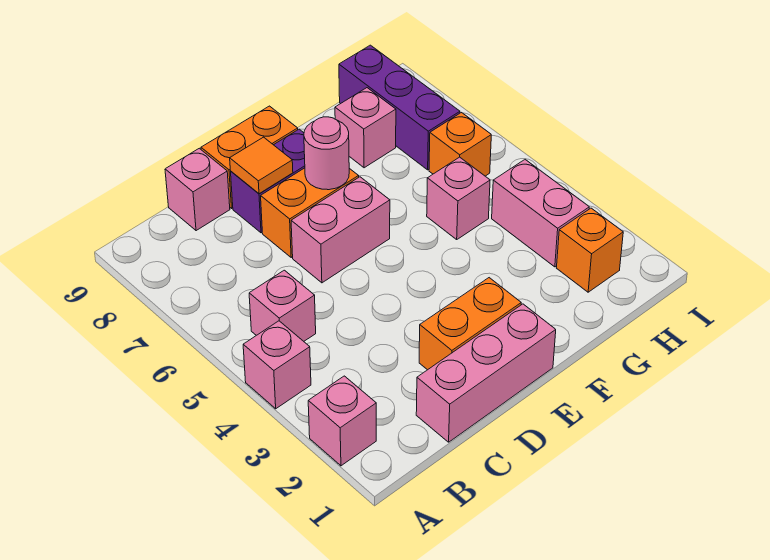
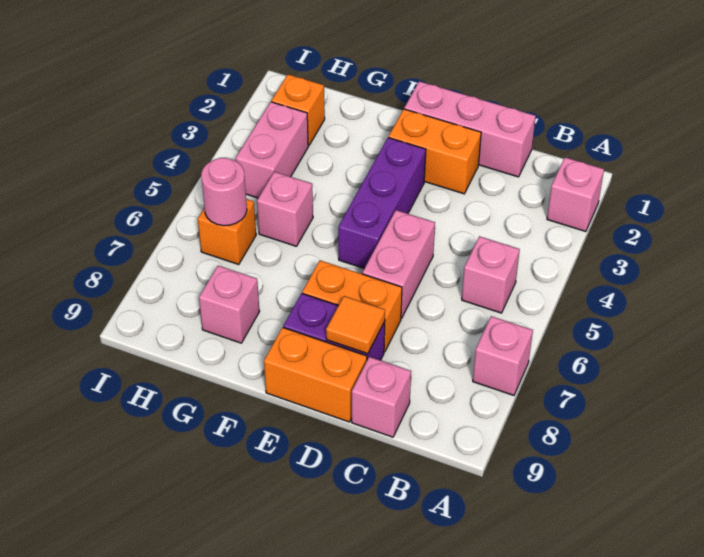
pink brick A4 level 1 -> pink brick A7 level 1
pink brick D6:E6 level 1 -> pink brick D5:D6 level 1
pink round brick E7 level 2 -> pink round brick H6 level 2
purple brick H7:H9 level 1 -> purple brick E3:E5 level 1

